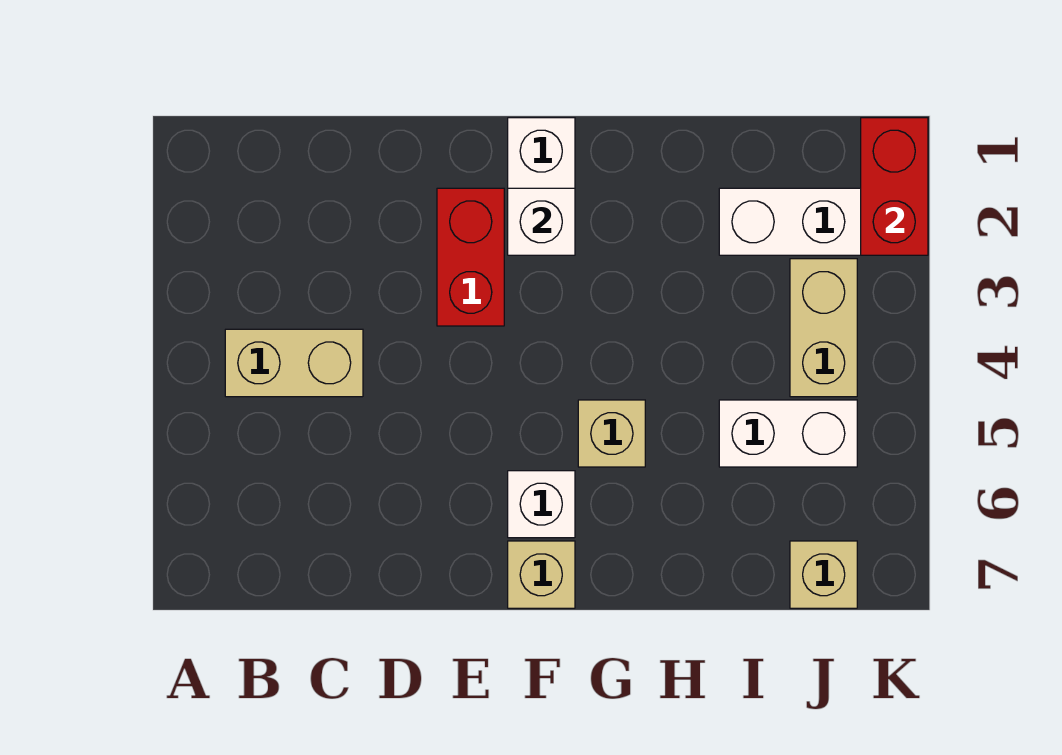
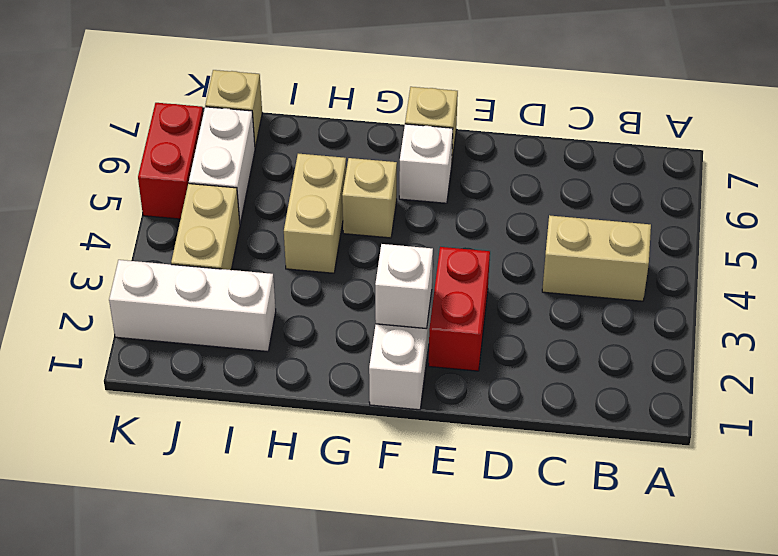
none -> tan brick H4:H5 level 1
white brick I5:J5 level 1 -> white brick J5:J6 level 1
red brick K1:K2 level 2 -> red brick K5:K6 level 1

